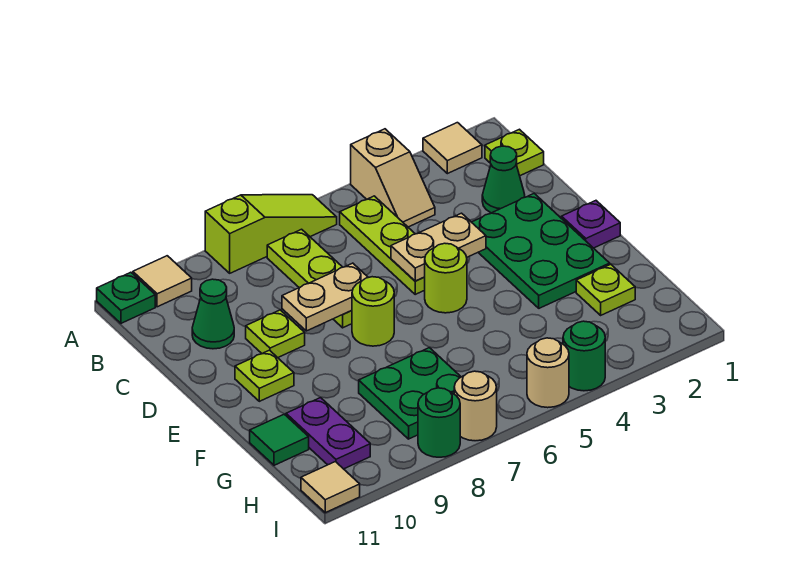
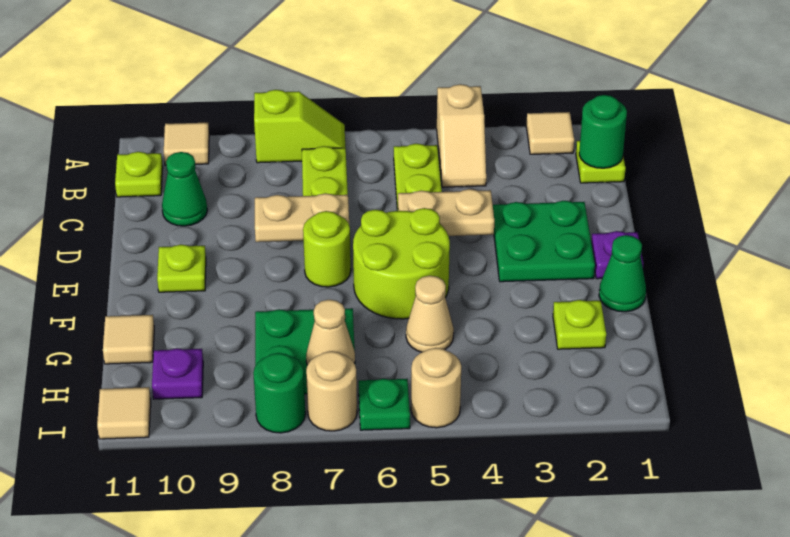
lime slope A6:A8 level 1 top 8 -> lime slope A7:A8 level 1 top 8
green plate A11 level 1 -> green plate I6 level 1
green cone C2 level 1 -> green cone F1 level 1
green plate D2:F3 level 1 -> green plate D2:E3 level 1
lime plate D9 level 1 -> lime plate B11 level 1
lime round brick E5 level 1 -> lime round brick E5:F6 level 1
none -> tan cone G5 level 1
purple plate G10:H10 level 1 -> purple plate H10 level 1
green tile G11 level 1 -> tan tile G11 level 1
none -> tan cone H7 level 2
green round brick I4 level 1 -> green round brick B1 level 2

